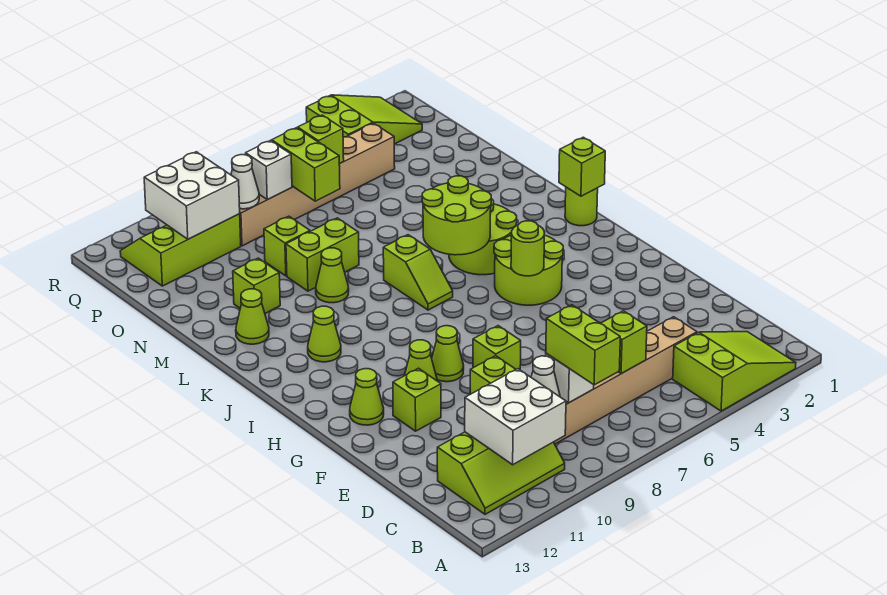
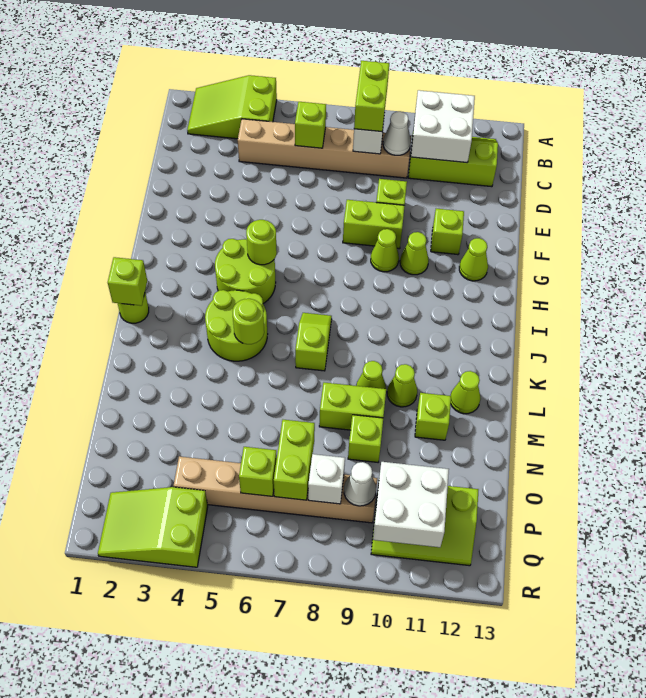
lime brick F8 level 1 -> lime brick F8:F9 level 1
lime round brick J5:K6 level 2 -> lime round brick K5 level 2
lime cone J11 level 1 -> lime cone L10 level 1

